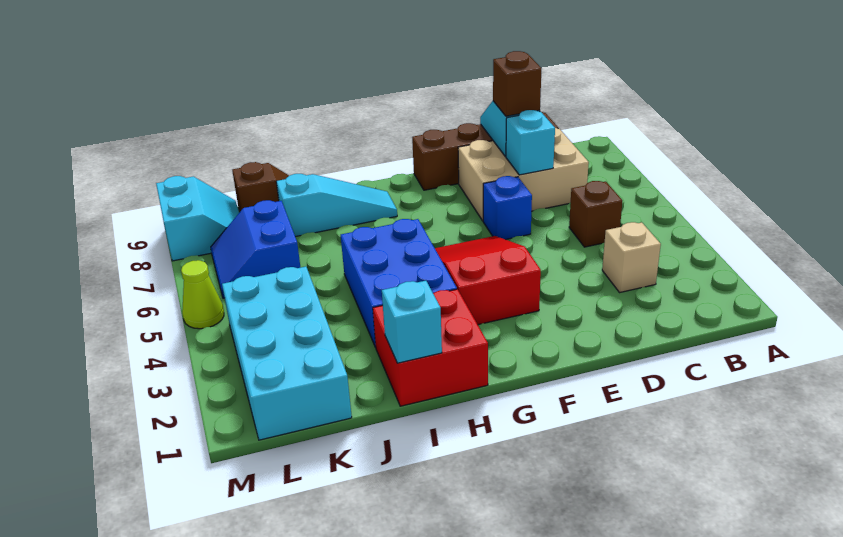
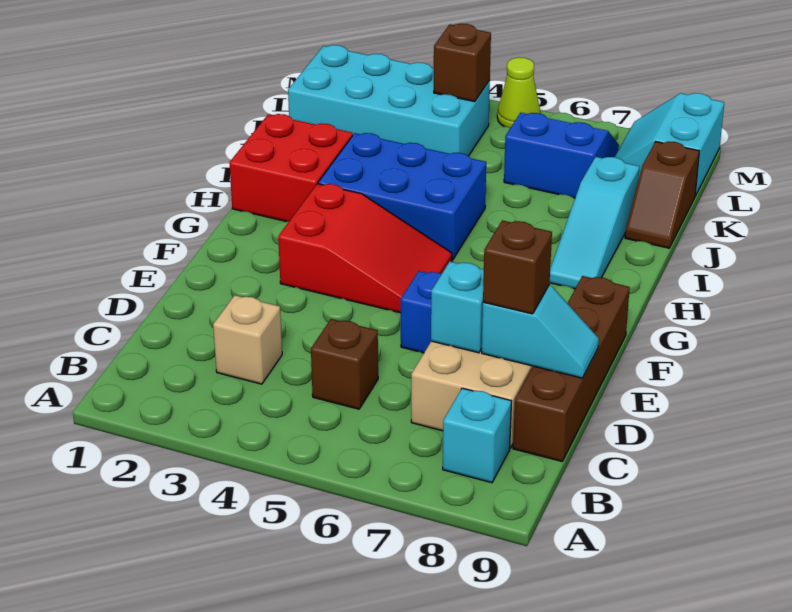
cyan brick I1 level 2 -> cyan brick B8 level 1
none -> brown brick L4 level 2
cyan slope L8:M9 level 1 top M -> cyan slope L8:M9 level 1 top 9

